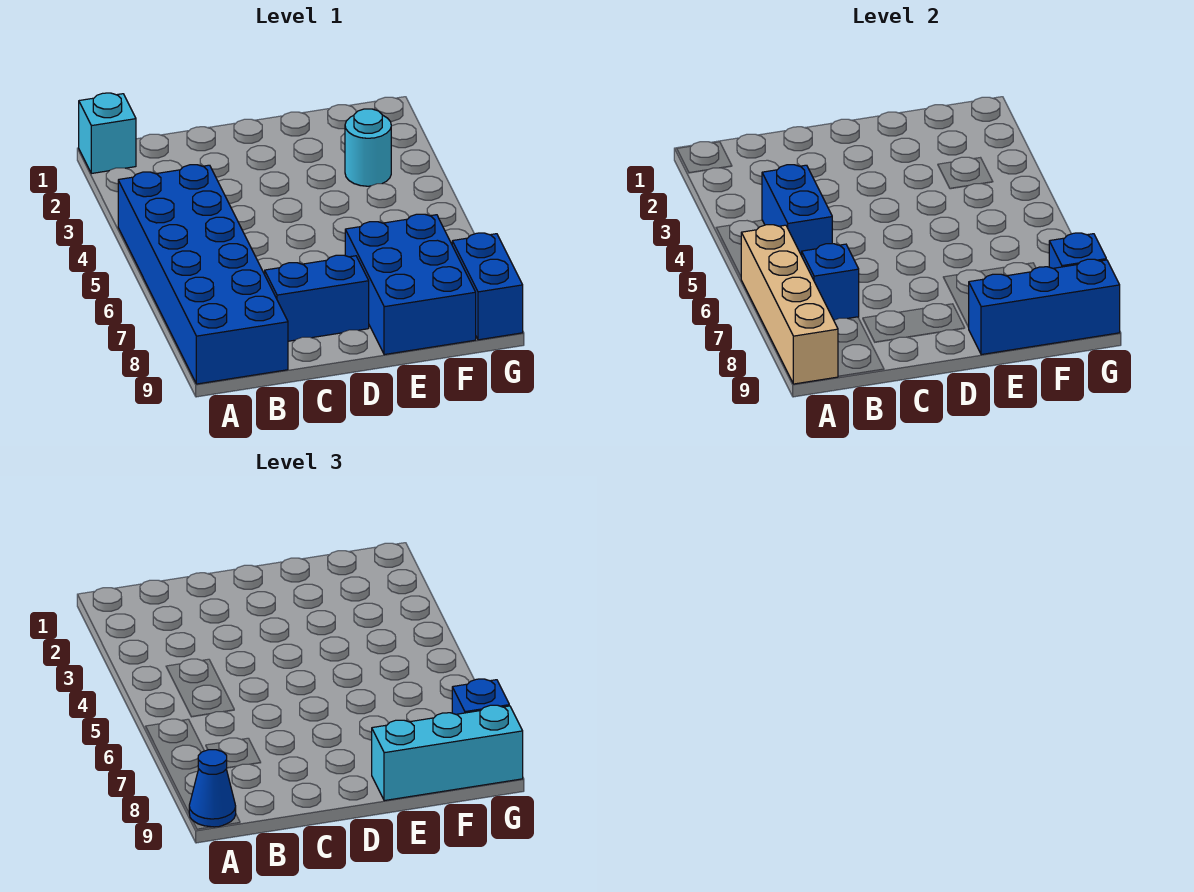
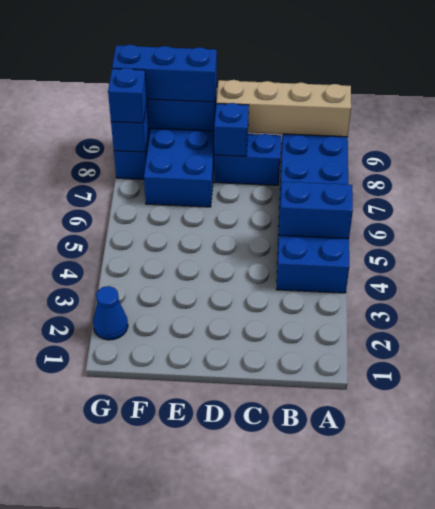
cyan brick A1 level 1 -> none
tan brick A6:A9 level 2 -> tan brick A9:D9 level 2
blue cone A9 level 3 -> blue cone G2 level 1
blue brick B4:B5 level 2 -> blue brick A5:B5 level 2
blue brick B7 level 2 -> blue brick D8 level 2
cyan brick E9:G9 level 3 -> blue brick E9:G9 level 3
cyan round brick F3 level 1 -> none

